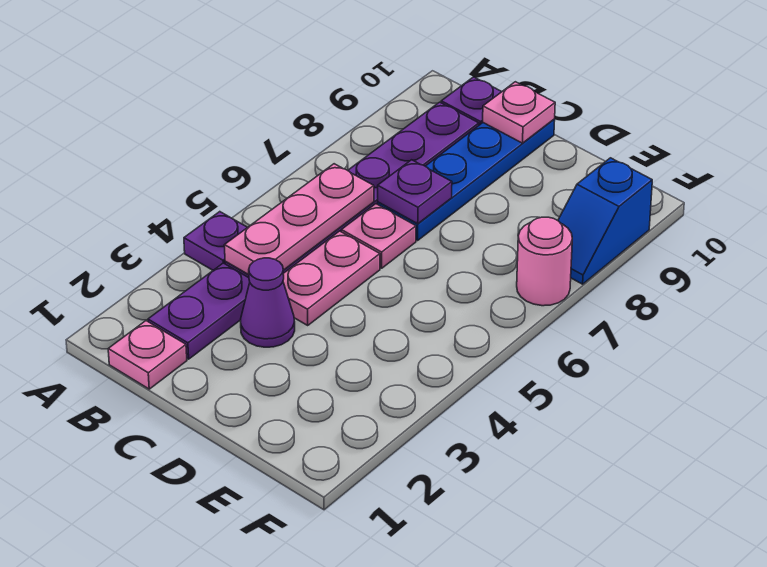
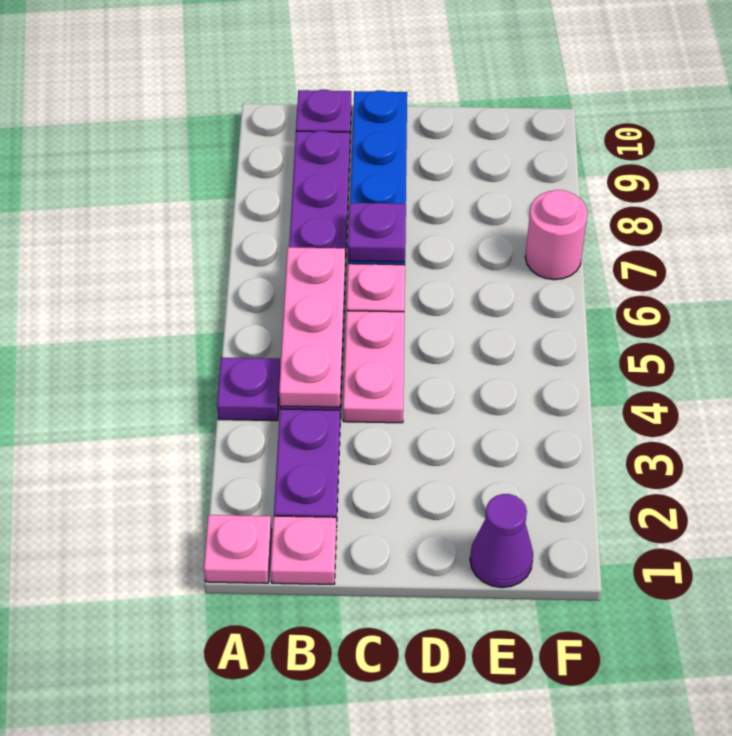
purple cone C3 level 1 -> purple cone E1 level 1
pink plate C10 level 2 -> pink plate A1 level 1
blue slope F8:F9 level 1 top 9 -> none

